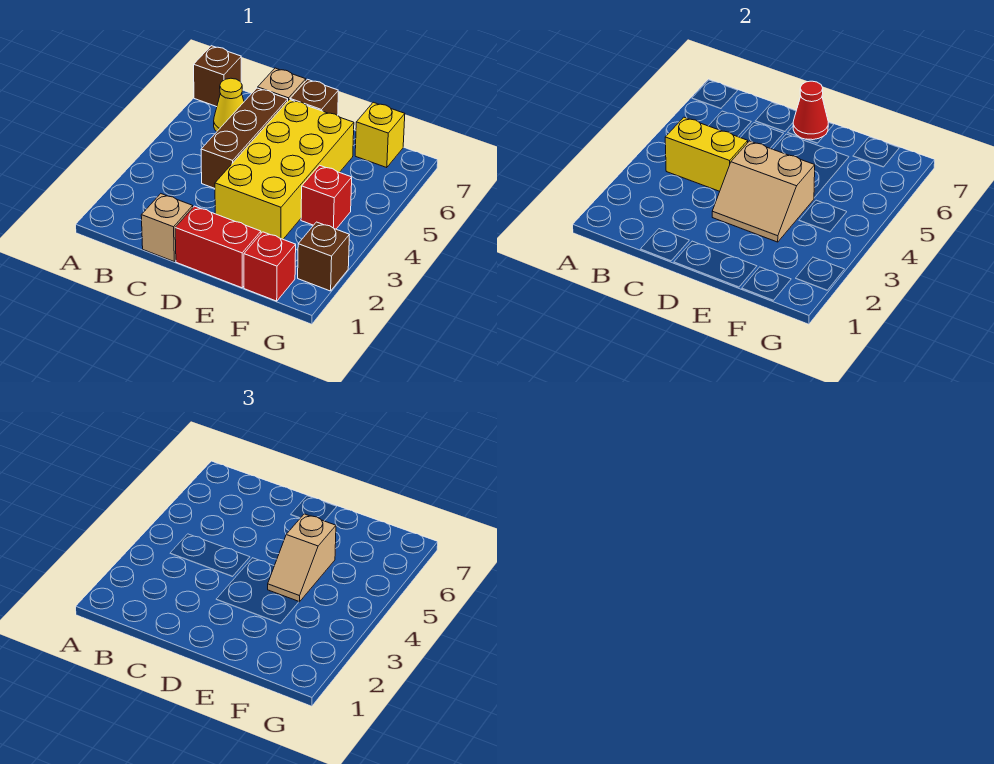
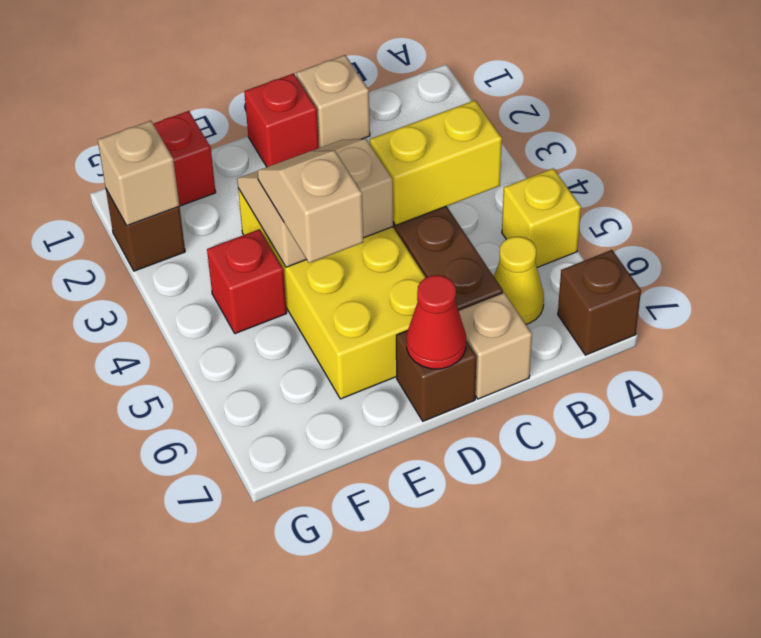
red brick D1:E1 level 1 -> red brick D1 level 1
yellow brick F7 level 1 -> yellow brick A5 level 1
none -> tan brick G2 level 2

